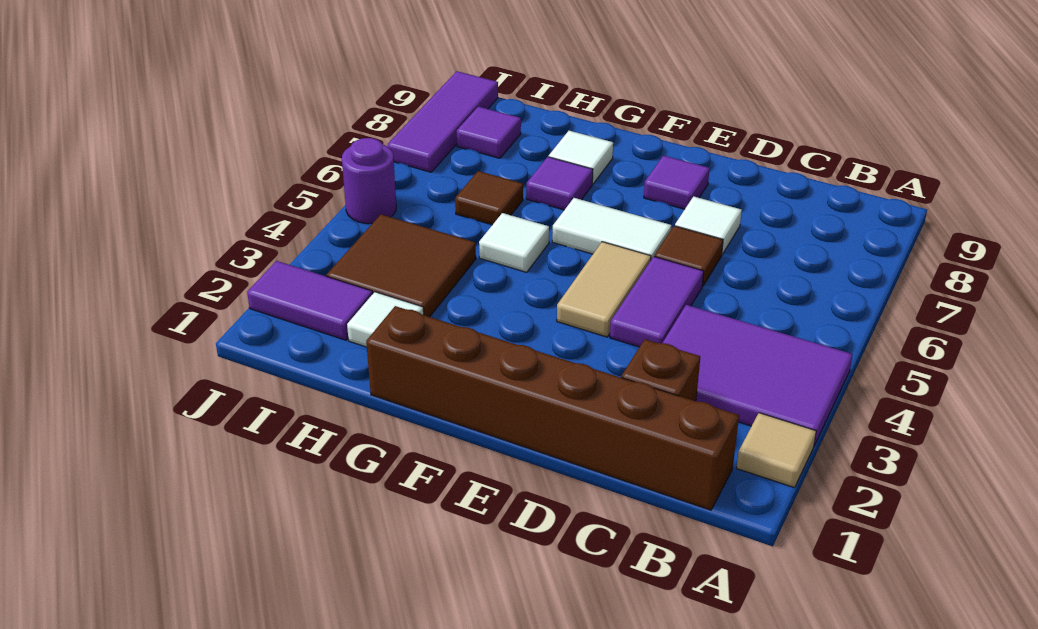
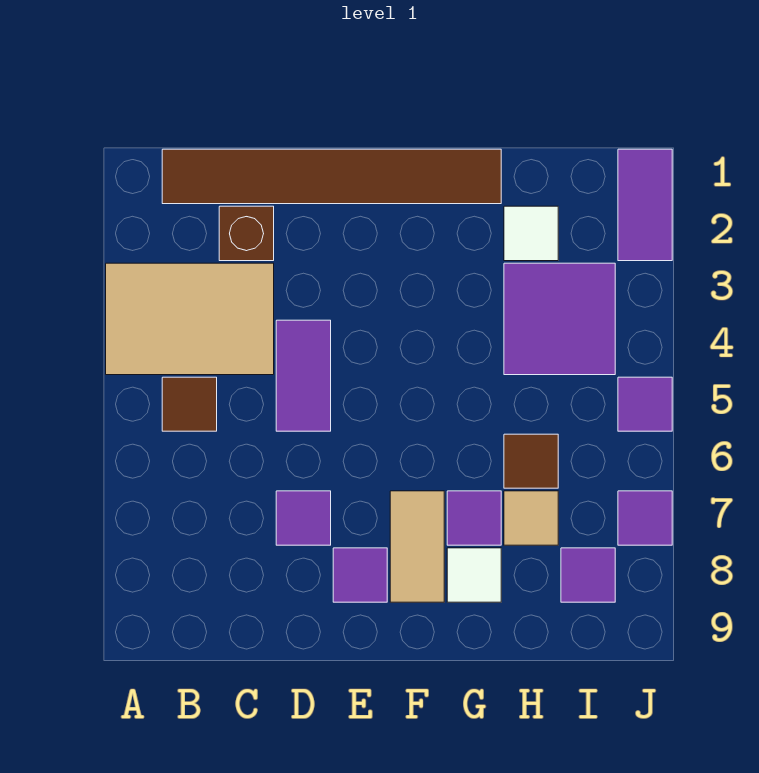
tan tile A2 level 1 -> tan tile H7 level 1
purple tile A3:C4 level 1 -> tan tile A3:C4 level 1
brown brick B1:G1 level 1 -> brown tile B1:G1 level 1
brown tile D6 level 1 -> brown tile B5 level 1
white tile D7 level 1 -> purple tile D7 level 1
tan tile E4:E5 level 1 -> tan tile F7:F8 level 1
white tile E6:F6 level 1 -> none
white tile G5 level 1 -> none
brown tile H3:I4 level 1 -> purple tile H3:I4 level 1
purple tile I2:J2 level 1 -> purple tile J1:J2 level 1
purple round brick J5 level 1 -> purple tile J5 level 1
purple tile J7:J9 level 1 -> purple tile J7 level 1

